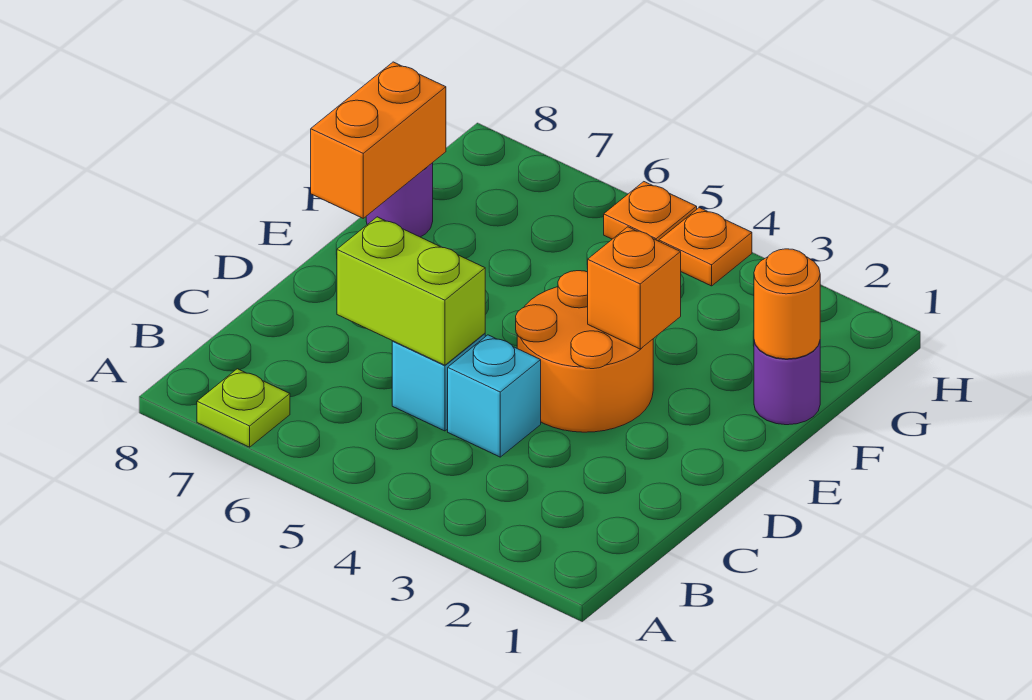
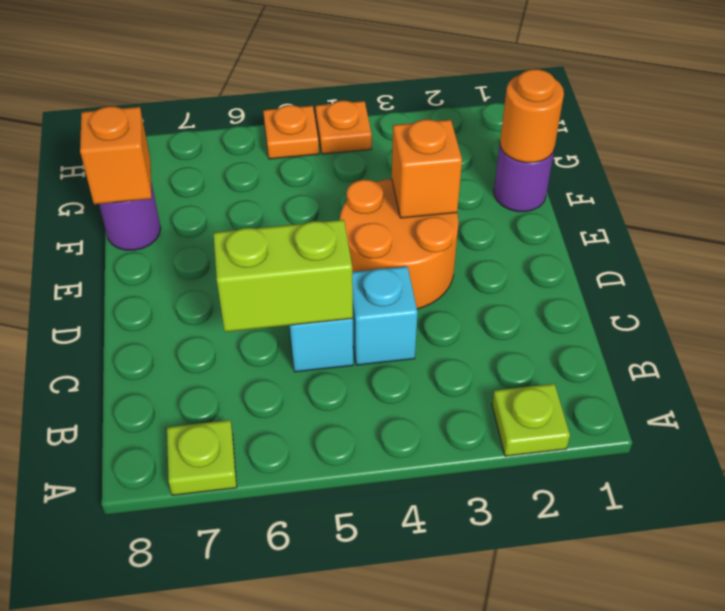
none -> lime plate A2 level 1
orange brick E8:F8 level 2 -> orange brick F8 level 2

